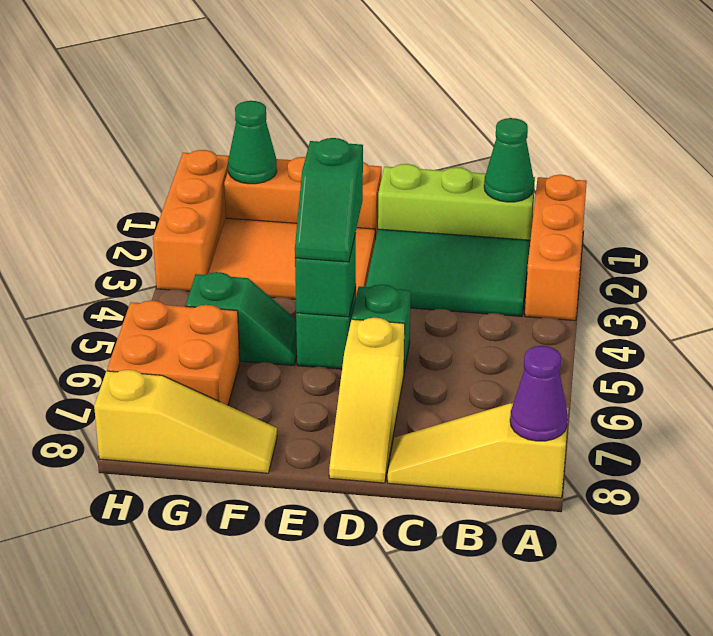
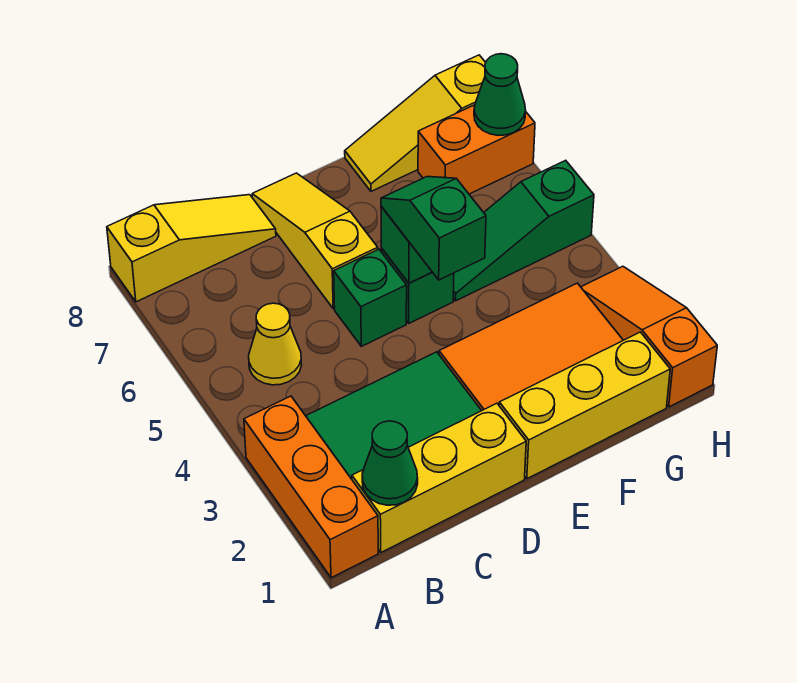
purple cone A8 level 2 -> none
lime brick B1:D1 level 1 -> yellow brick B1:D1 level 1
none -> yellow cone B5 level 1
orange brick E1:G1 level 1 -> yellow brick E1:G1 level 1
green slope F5:G5 level 1 top G -> green slope F5:H5 level 1 top H
green cone G1 level 2 -> green cone H7 level 2
orange brick G6:H7 level 1 -> orange brick G7:H7 level 1
orange brick H1:H3 level 1 -> orange slope H1:H3 level 1 top 1

